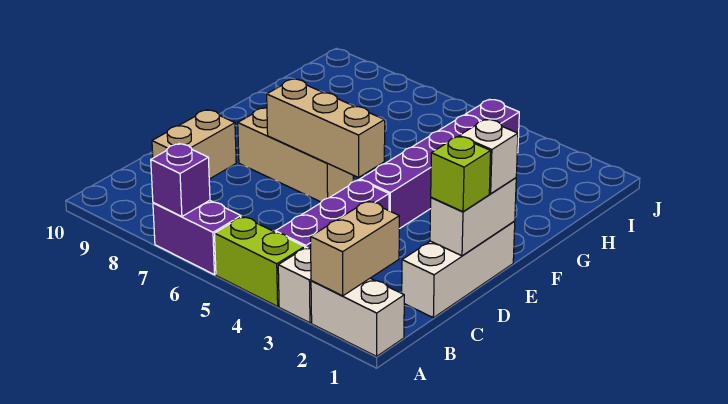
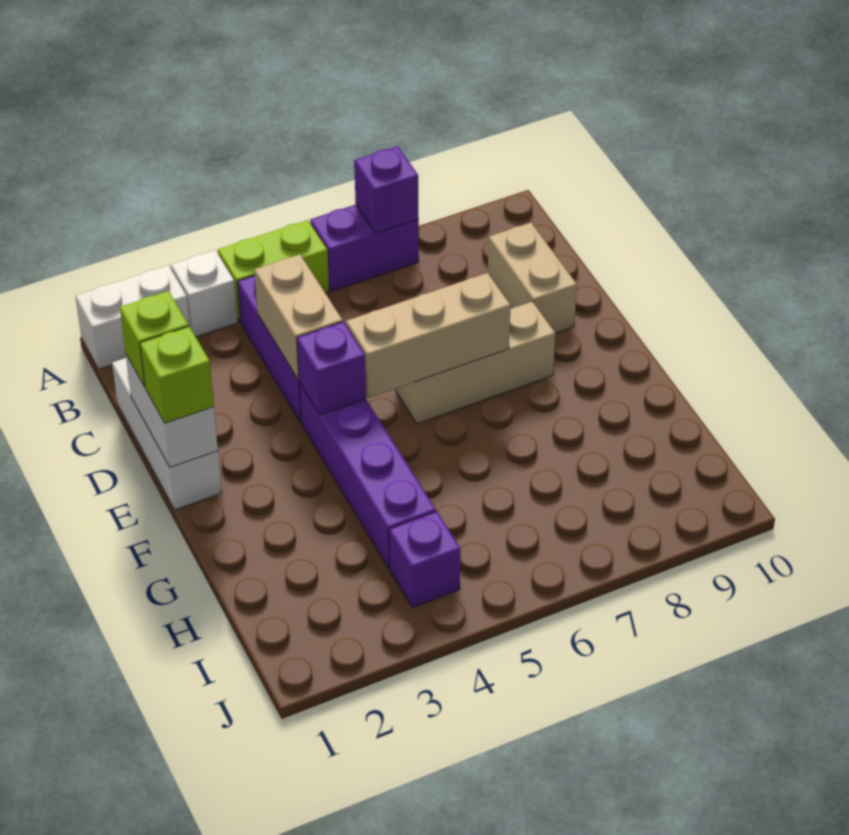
tan brick A2:B2 level 2 -> tan brick C4:D4 level 2
white brick E1 level 3 -> lime brick E1 level 3
none -> purple brick E4 level 2

